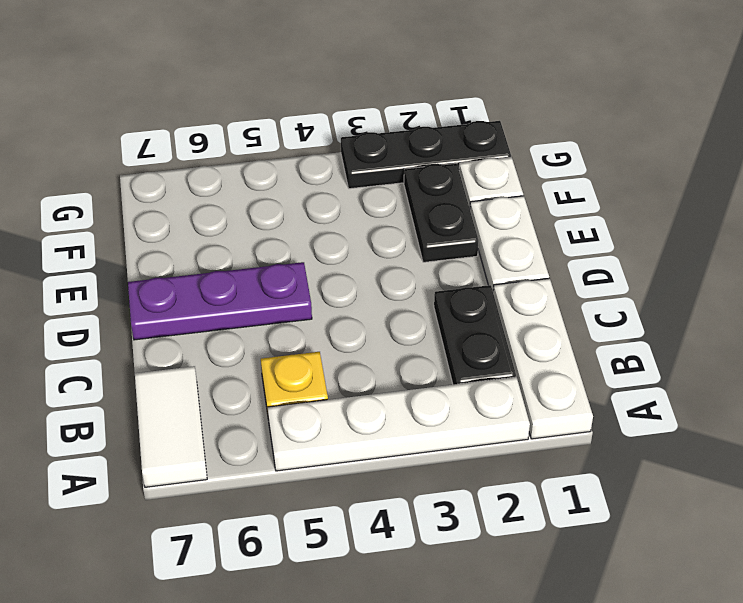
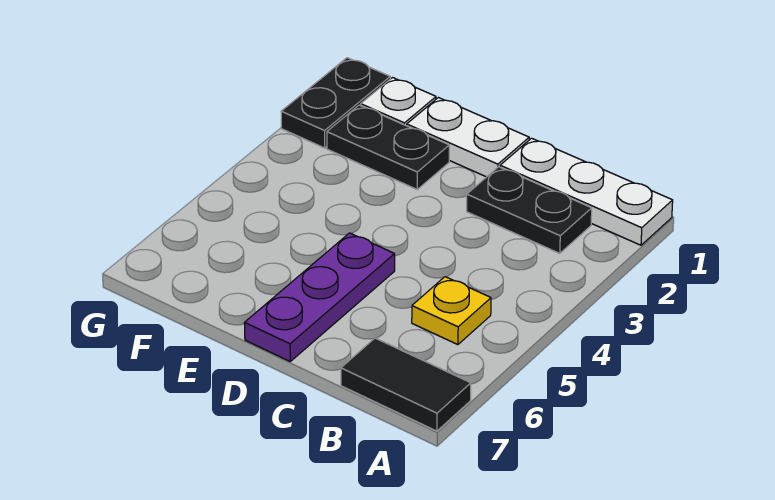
white plate A2:A5 level 1 -> none
white tile A7:B7 level 1 -> black tile A7:B7 level 1
black plate G1:G3 level 1 -> black plate G1:G2 level 1

